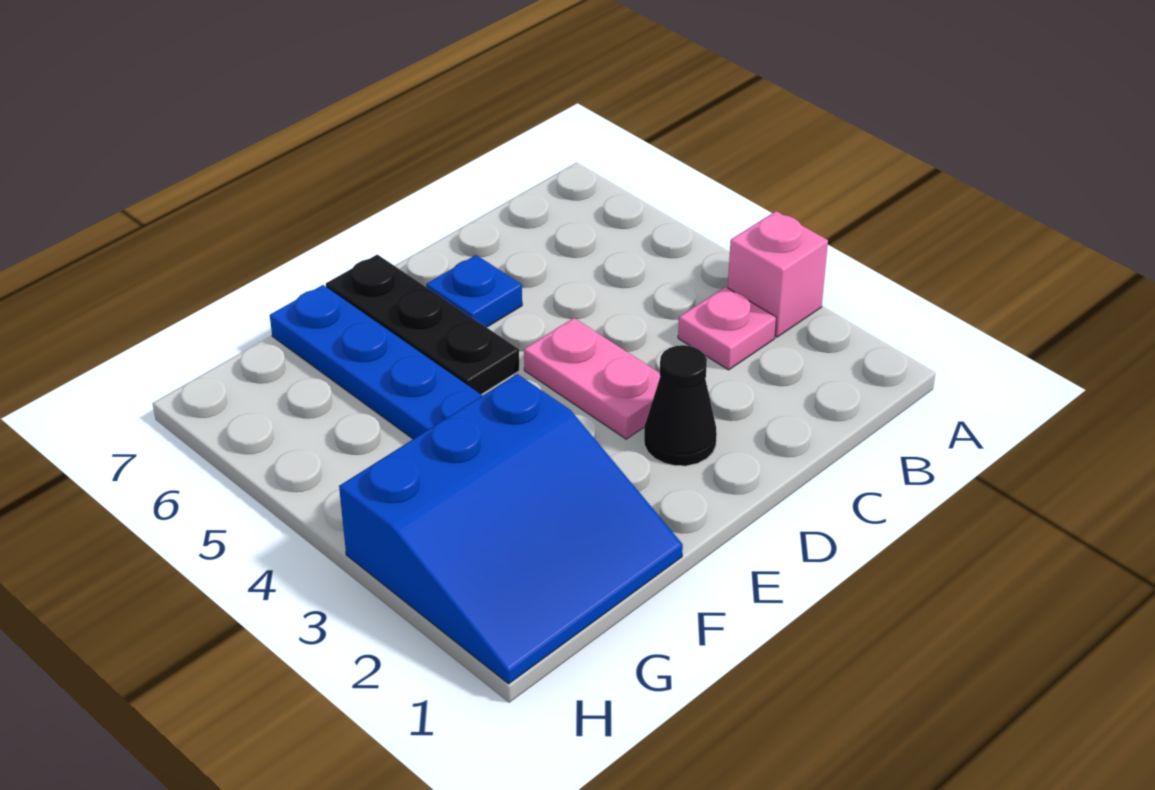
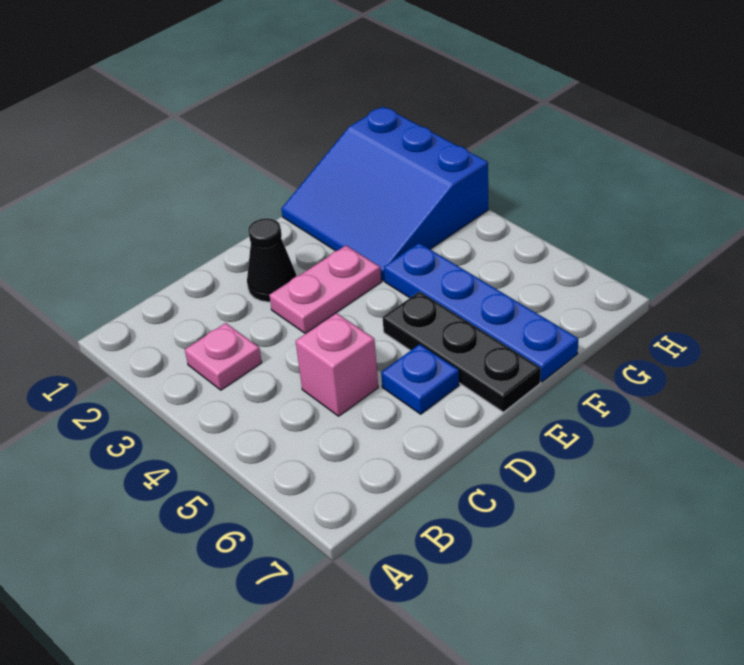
pink brick A3 level 1 -> pink brick C5 level 1
pink plate D3:D4 level 1 -> pink plate D3:E3 level 1
blue slope F1:H3 level 1 top 3 -> blue slope F1:H3 level 1 top H

